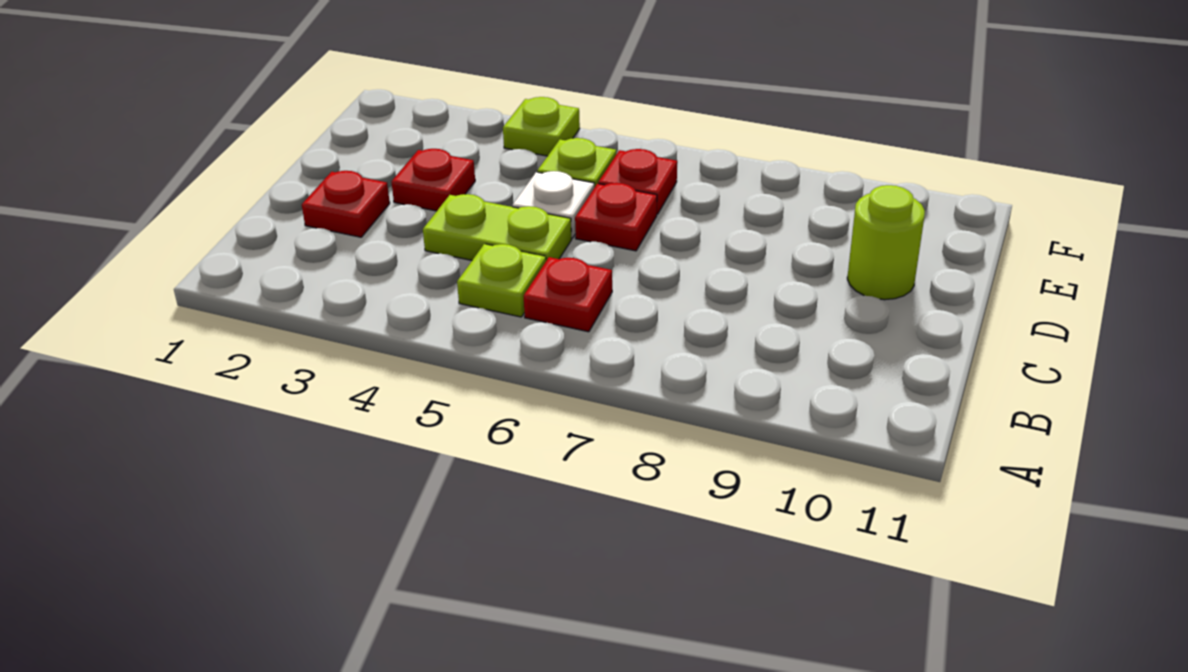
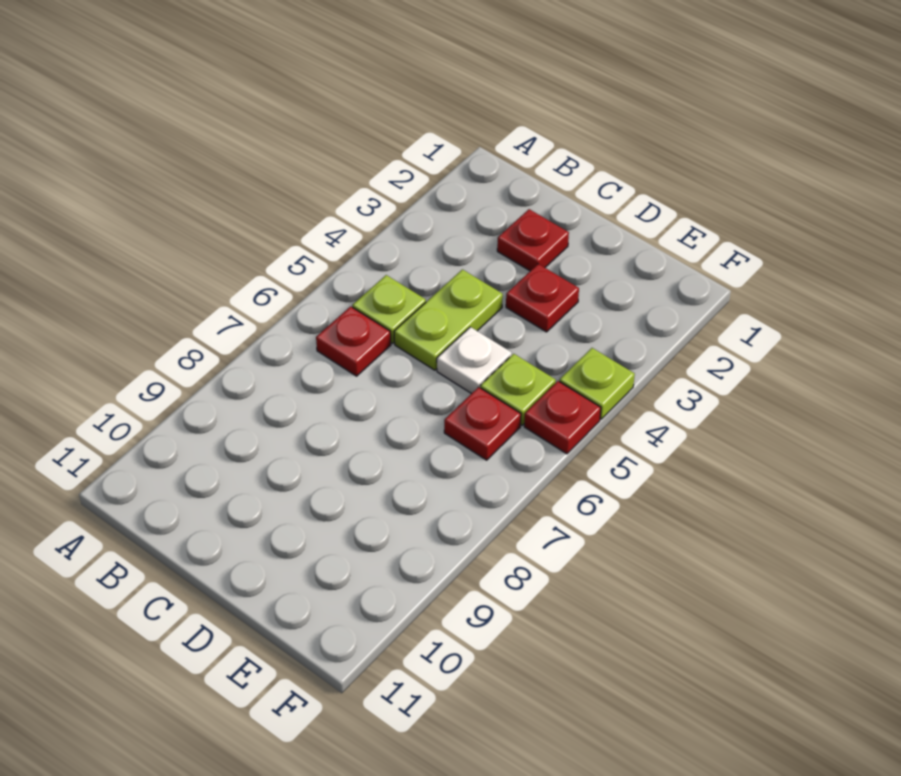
red plate D6 level 1 -> red plate F5 level 1
lime round brick D10 level 1 -> none

